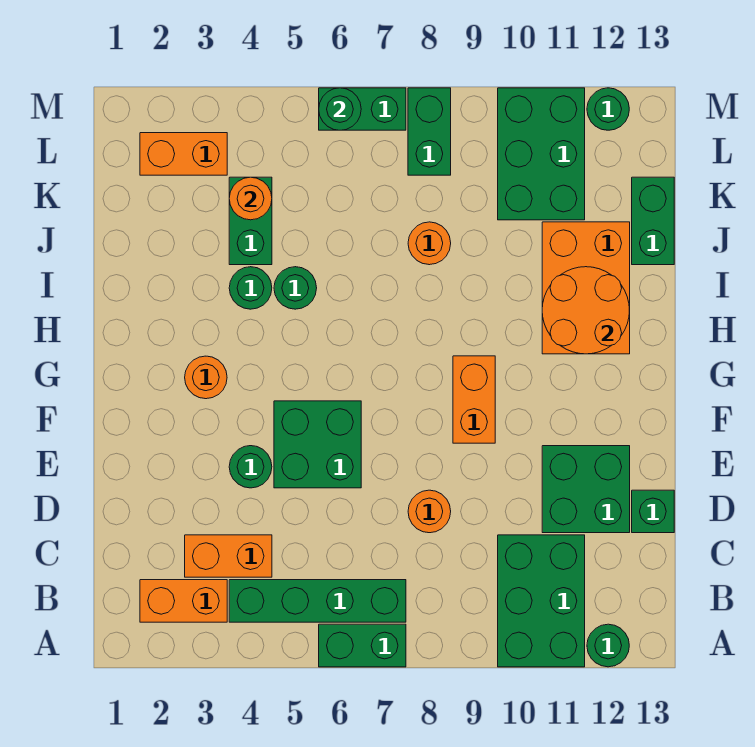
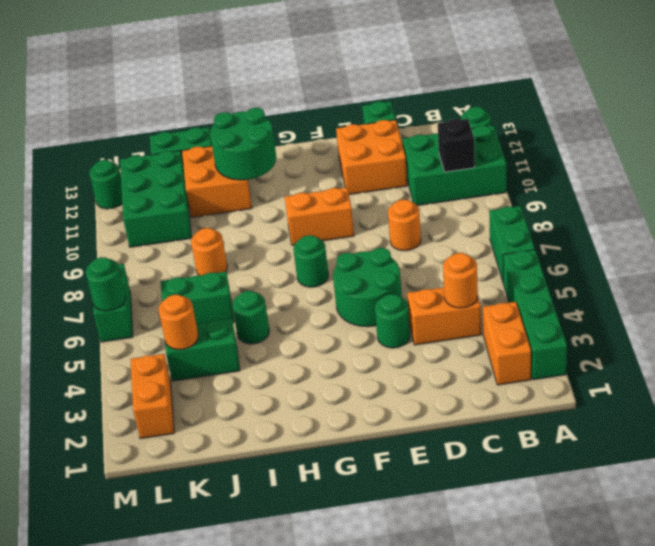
green brick B4:B7 level 1 -> green brick A2:A5 level 1
none -> black brick B10 level 2
orange brick C3:C4 level 1 -> orange brick C4:D4 level 1
green brick D11:E12 level 1 -> orange brick D11:E12 level 1
green brick E5:F6 level 1 -> green round brick E5:F6 level 1
orange round brick G3 level 1 -> orange round brick C4 level 2
orange brick H11:J12 level 1 -> orange brick I11:J12 level 1
orange round brick H11:I12 level 2 -> green round brick H11:I12 level 2
green round brick I4 level 1 -> green round brick G7 level 1
green brick K10:M11 level 1 -> green brick K10:L12 level 1
green brick L8:M8 level 1 -> green brick J6:K6 level 1

